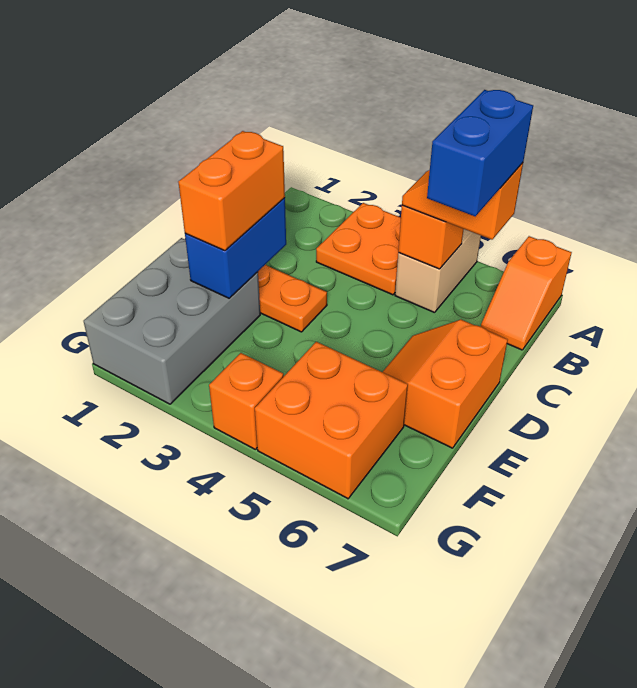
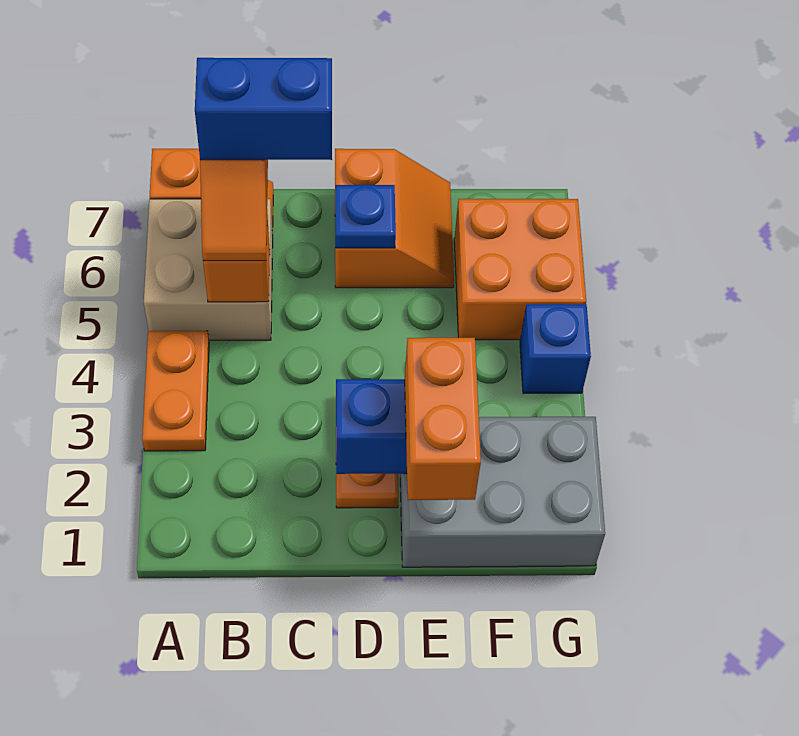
orange plate A3:B4 level 1 -> orange plate A3:A4 level 1
tan brick A5:B5 level 1 -> tan brick A5:B6 level 1
orange brick D2:E2 level 3 -> orange brick E1:E2 level 3
orange slope D6:E7 level 1 top 7 -> orange slope D6:E7 level 1 top D
none -> blue plate D6 level 2
orange brick G4 level 1 -> blue brick G4 level 1

